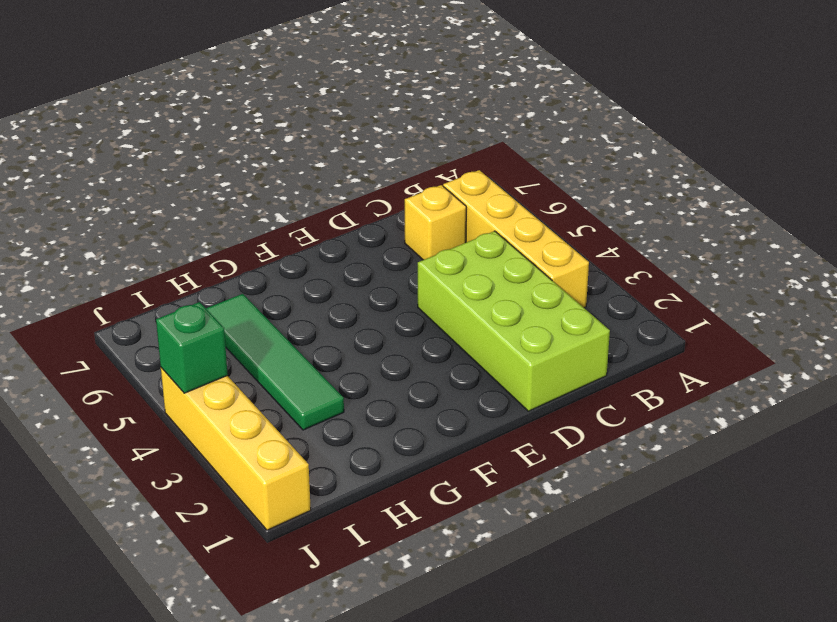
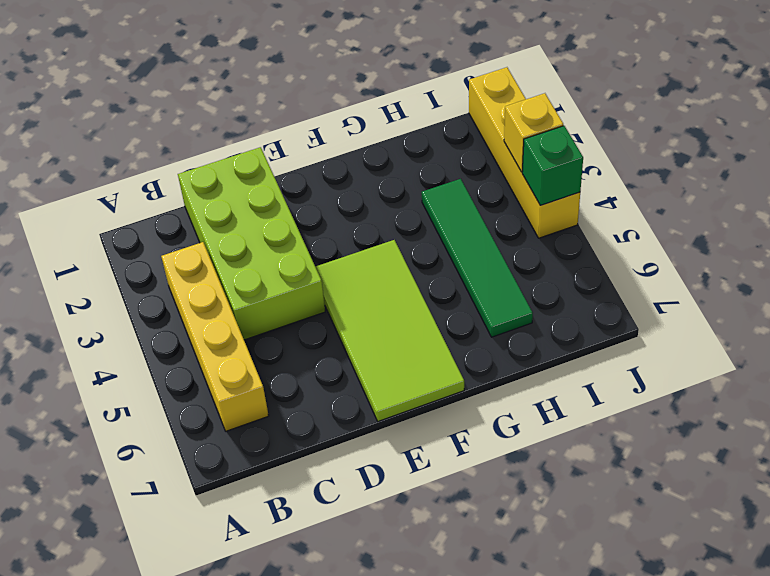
yellow brick C6 level 1 -> yellow brick J3 level 2
none -> lime tile E4:F7 level 1

